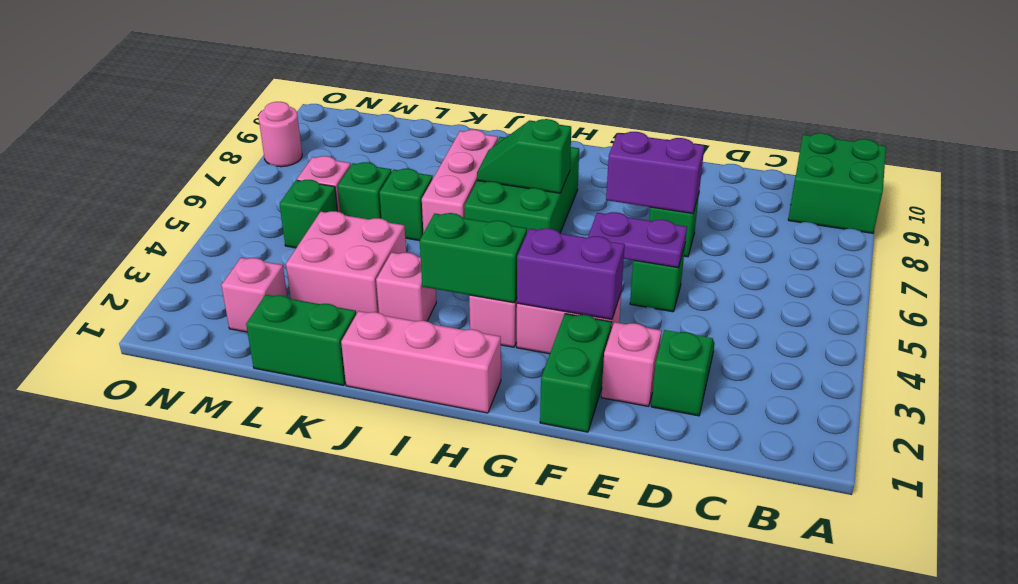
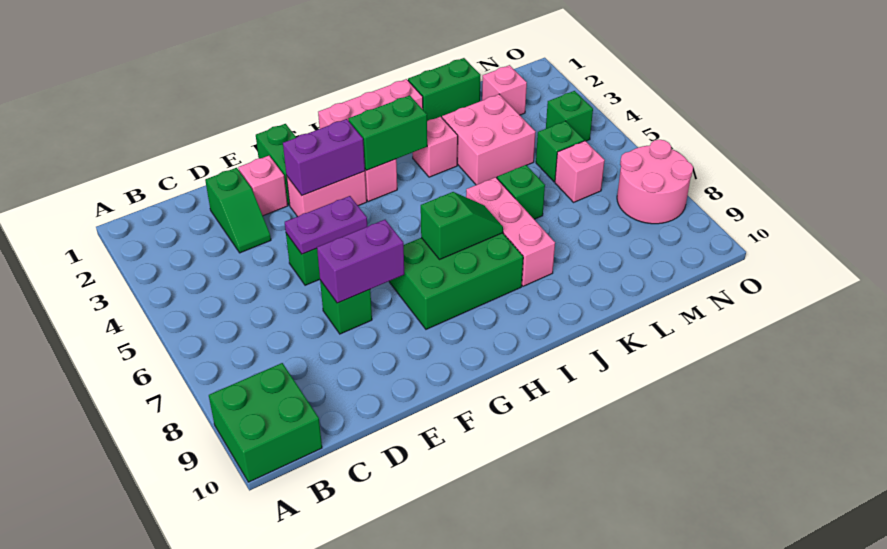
green brick H6:I8 level 1 -> green brick G7:I8 level 1
green brick L6 level 1 -> green brick N4 level 1
pink round brick O8 level 1 -> pink round brick N7:O8 level 1

